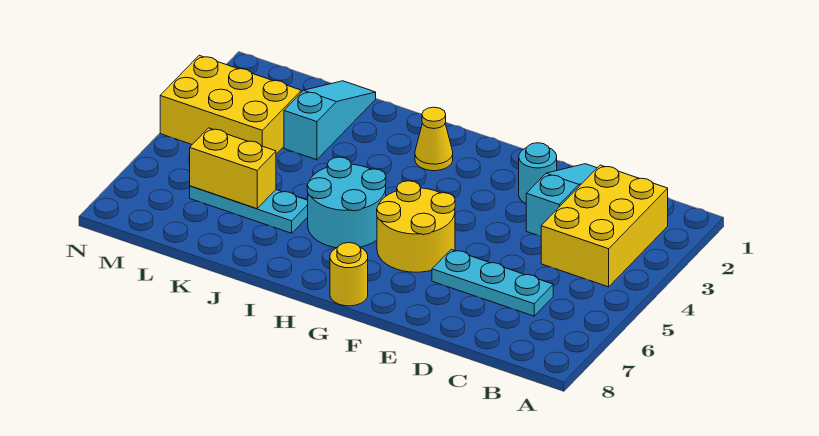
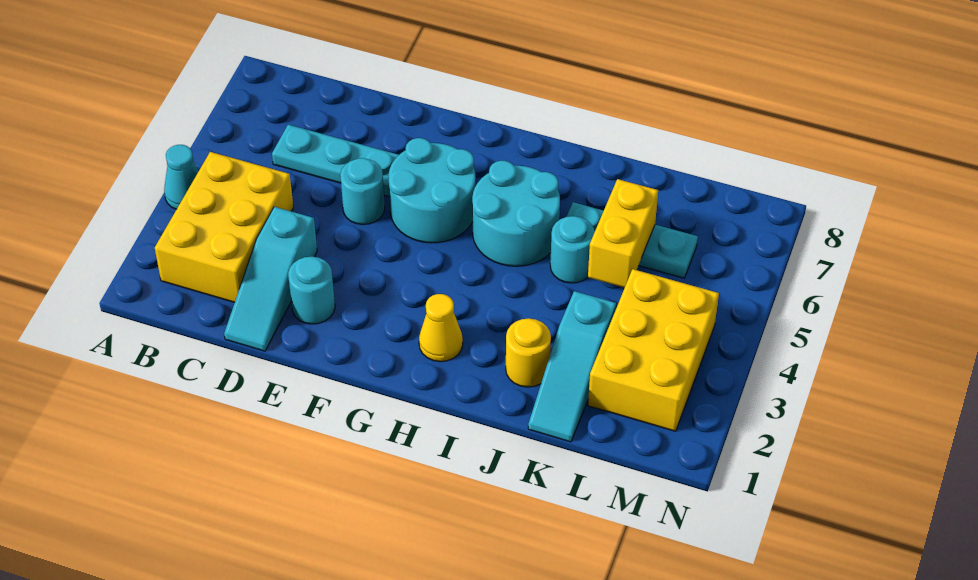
none -> cyan cone A4 level 1
none -> cyan round brick E5 level 1
yellow round brick F5:G6 level 1 -> cyan round brick F5:G6 level 1
yellow round brick G8 level 1 -> yellow round brick J2 level 1
none -> cyan round brick J5 level 1
yellow brick K6:L6 level 2 -> yellow brick K5:K6 level 2
yellow brick L3:N4 level 1 -> yellow brick L2:M4 level 1

